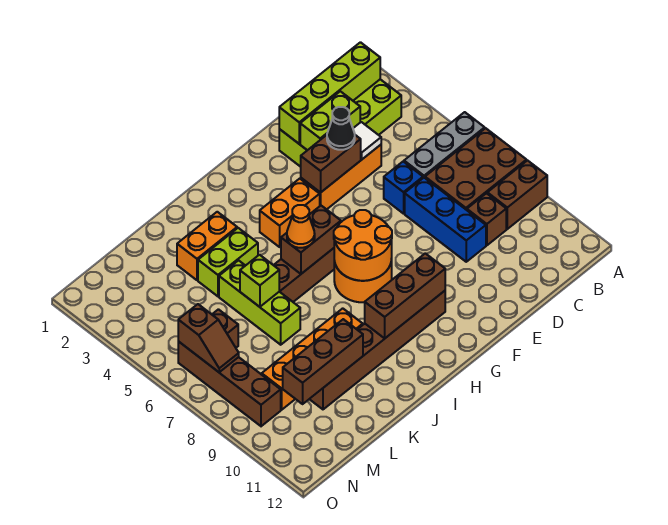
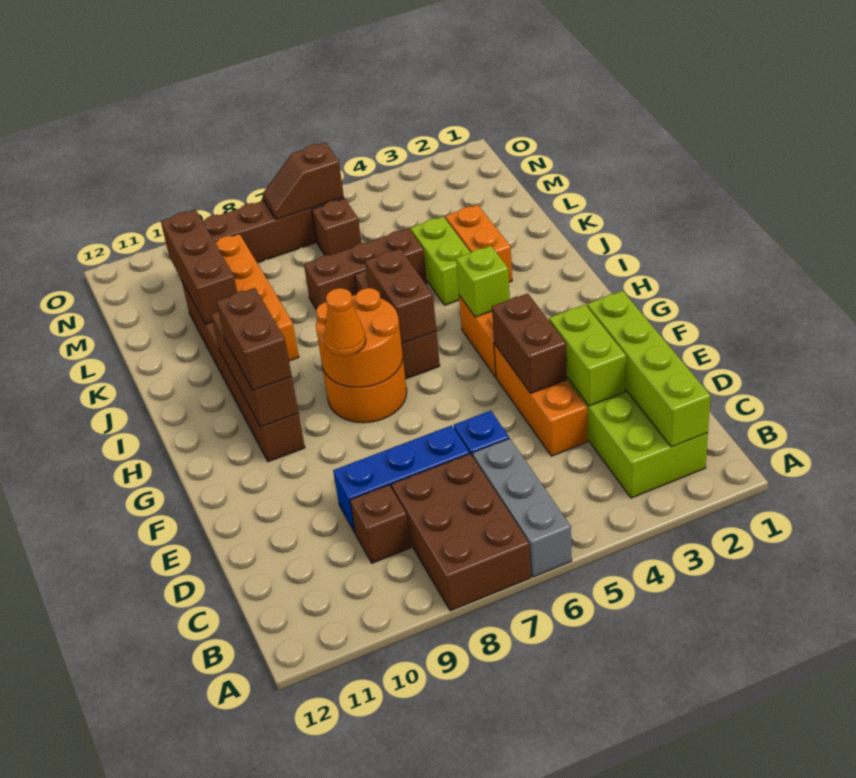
brown brick A9:B9 level 1 -> brown brick G10:H10 level 3
white tile D4 level 2 -> none
black cone E4 level 3 -> none
orange cone I6 level 3 -> orange cone G8 level 3
lime brick K5:K7 level 1 -> brown brick K5:K7 level 1
lime brick K6 level 2 -> lime brick H4 level 2

